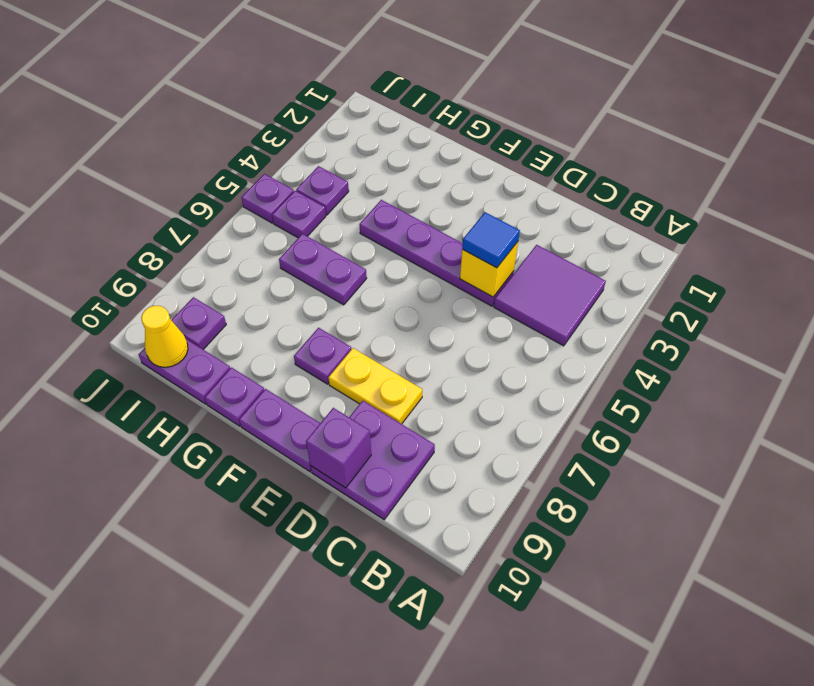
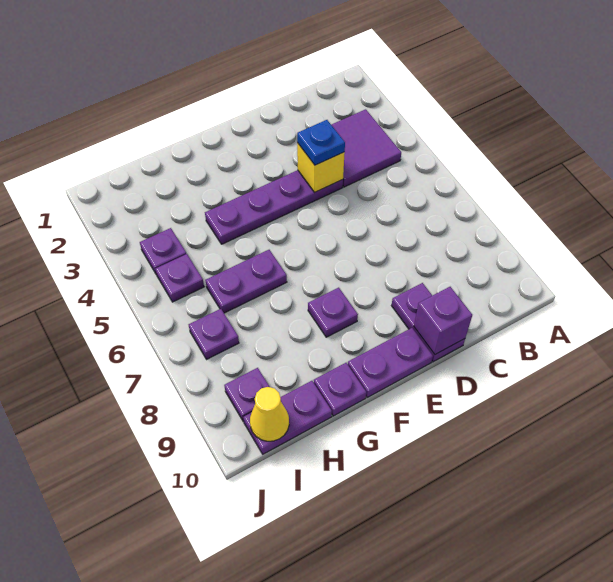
purple plate C9:D10 level 1 -> purple plate D9:D10 level 1
blue tile D4 level 3 -> blue plate D4 level 3
yellow plate D8:E8 level 1 -> none
purple plate J5 level 1 -> purple plate I7 level 1

